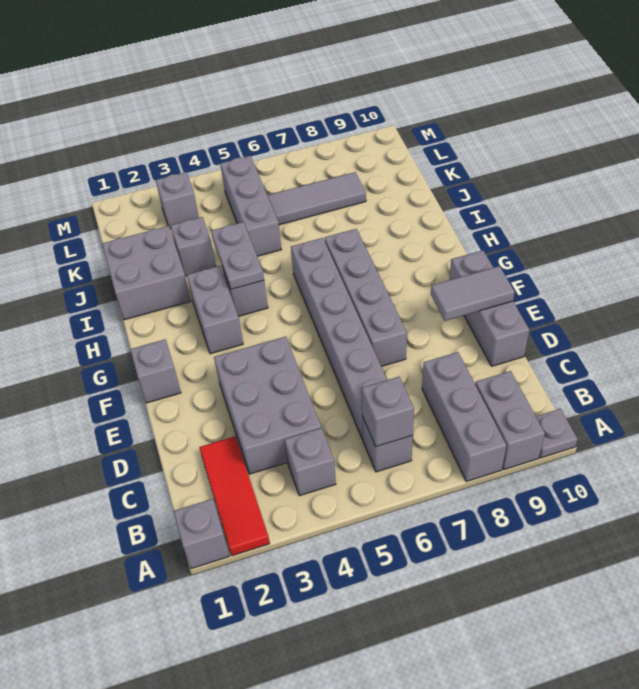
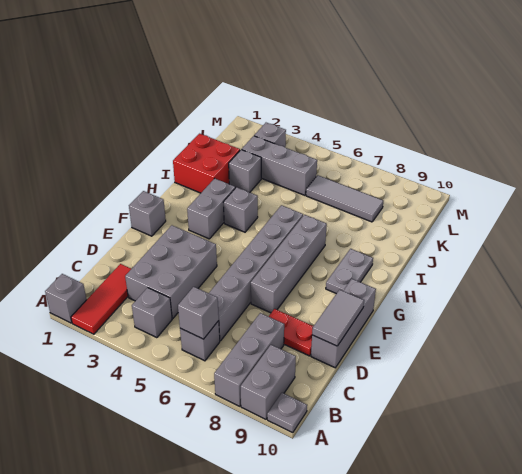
none -> red plate D8:D9 level 1
grey tile E9:E10 level 2 -> grey tile D10:E10 level 2
grey plate H4:I4 level 2 -> grey plate G9:H9 level 1
grey brick I1:J2 level 1 -> red brick I1:J2 level 1
grey brick J5:L5 level 1 -> grey brick K3:K5 level 1

